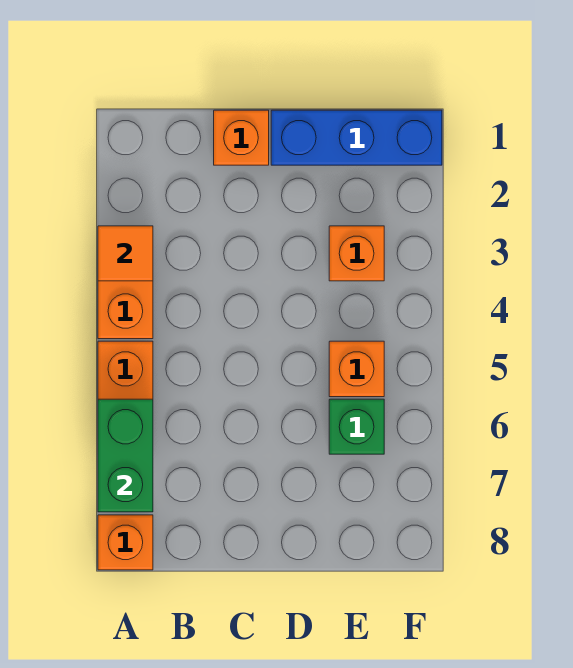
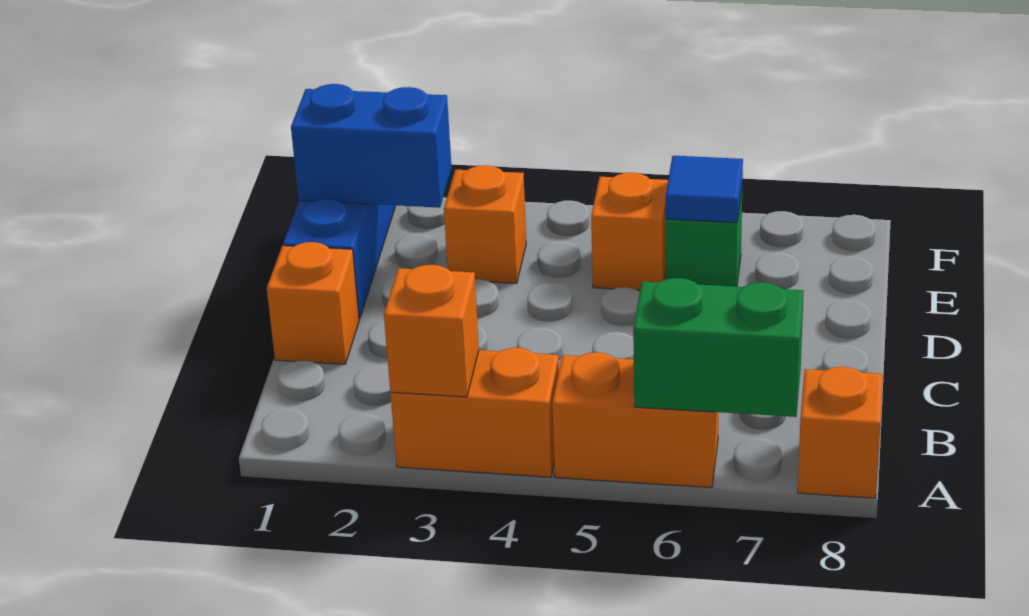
orange tile A3 level 2 -> orange brick A3 level 2
none -> blue brick E1:E2 level 2
none -> blue tile E6 level 2

